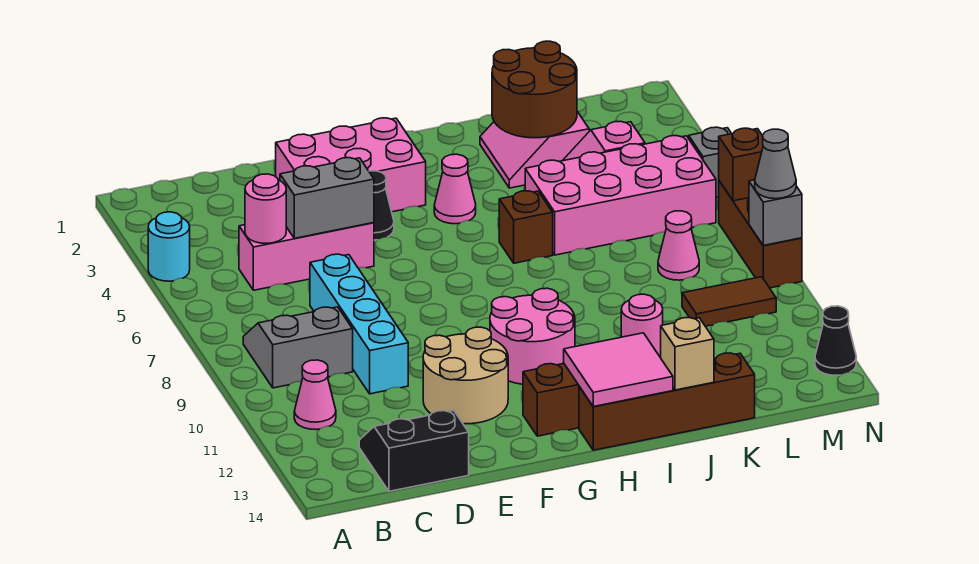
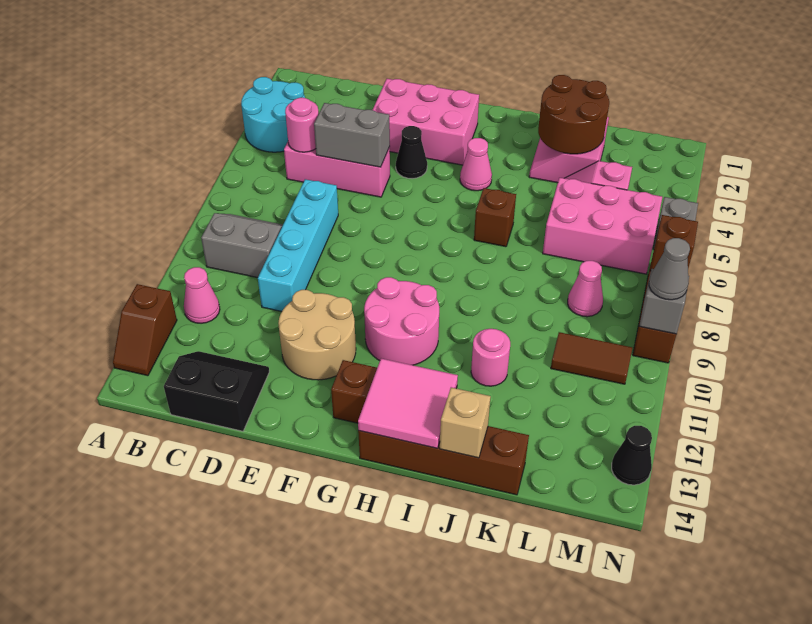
cyan round brick A4 level 1 -> cyan round brick A3:B4 level 1
none -> brown slope A12:A13 level 1 top 12
pink brick J5:M6 level 1 -> pink brick K5:M6 level 1

